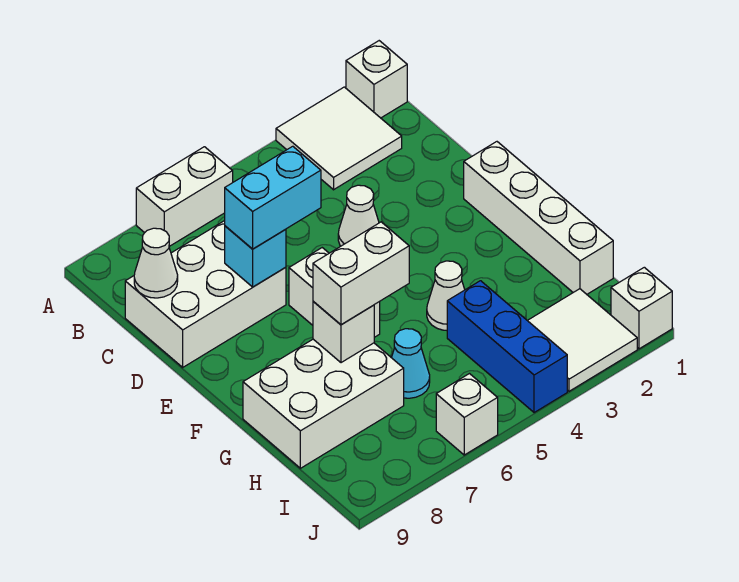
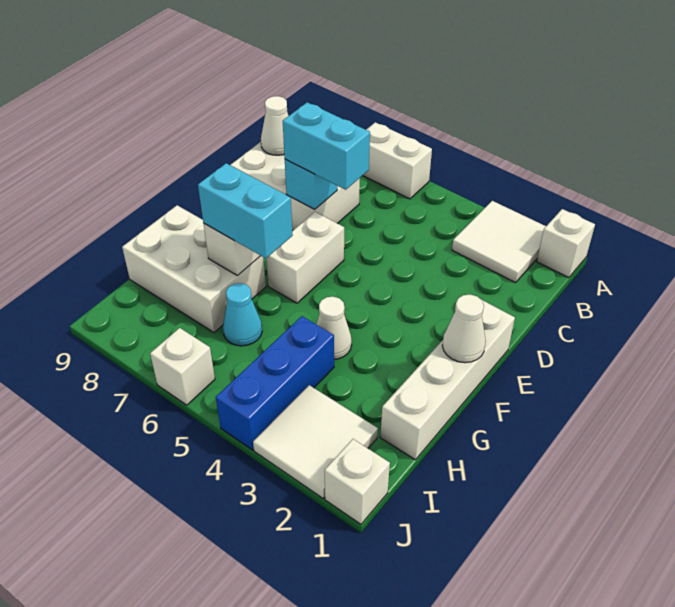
white cone D4 level 1 -> white cone F1 level 2
white brick G6:G7 level 3 -> cyan brick G6:G7 level 3

